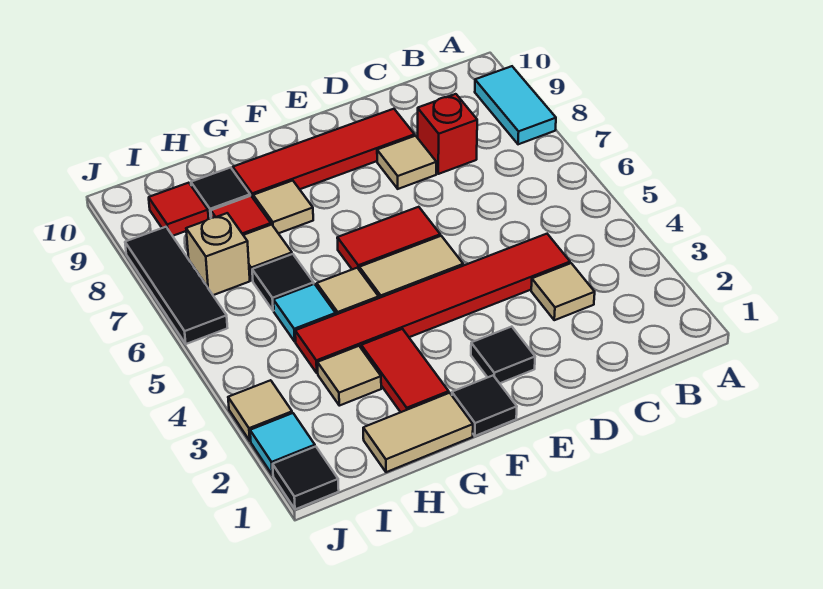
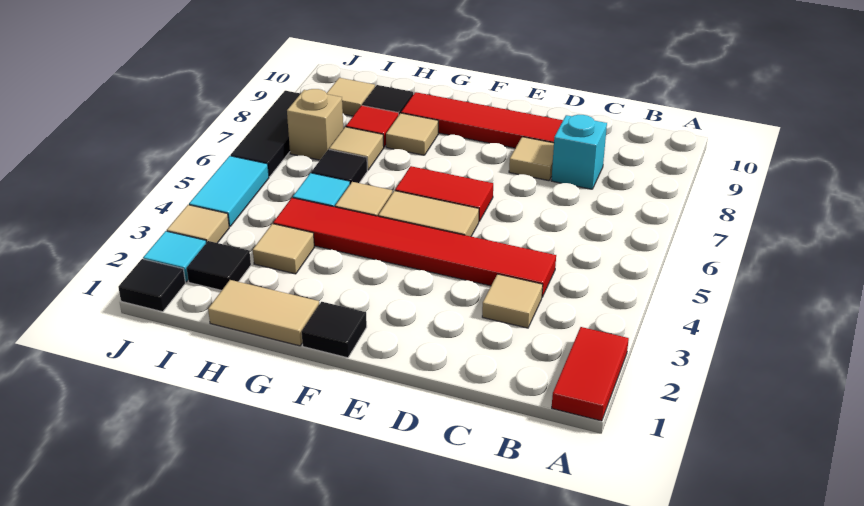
cyan tile A8:A9 level 1 -> cyan tile J4:J5 level 1
red brick C8 level 1 -> cyan brick C8 level 1
black tile E2 level 1 -> black tile I2 level 1
red tile G2:G3 level 1 -> red tile A1:A2 level 1
red tile I9 level 1 -> tan tile I9 level 1

